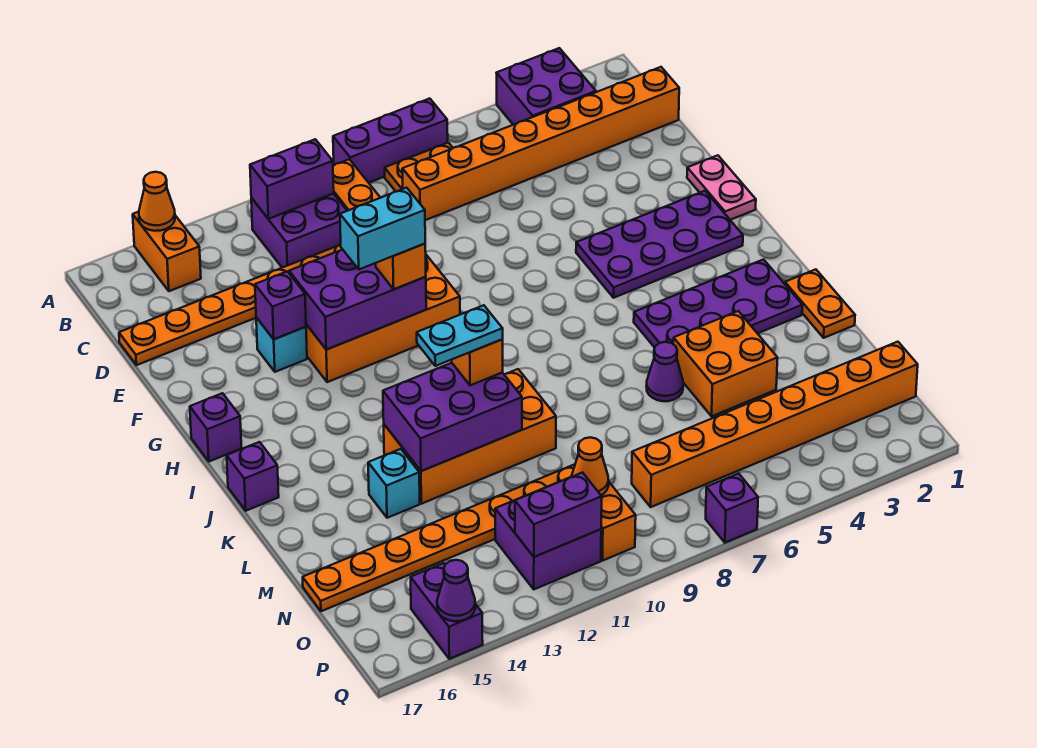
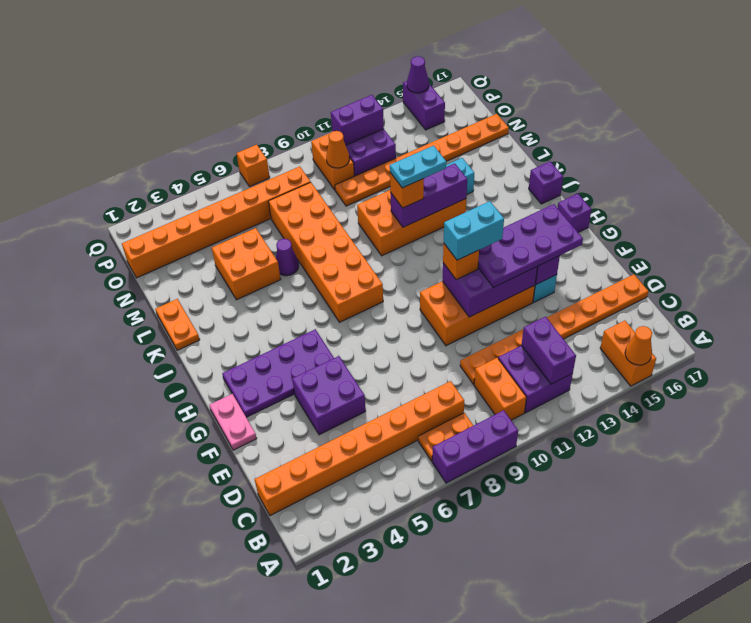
purple brick A3:B4 level 1 -> purple brick E4:F5 level 1
purple brick B11:B12 level 2 -> purple brick B12:C12 level 2
none -> orange brick I7:N8 level 1
purple plate J2:K5 level 1 -> purple plate F12:G15 level 3
purple brick K11:L13 level 2 -> purple brick K11:K13 level 2
purple brick Q7 level 1 -> orange brick Q7 level 1

